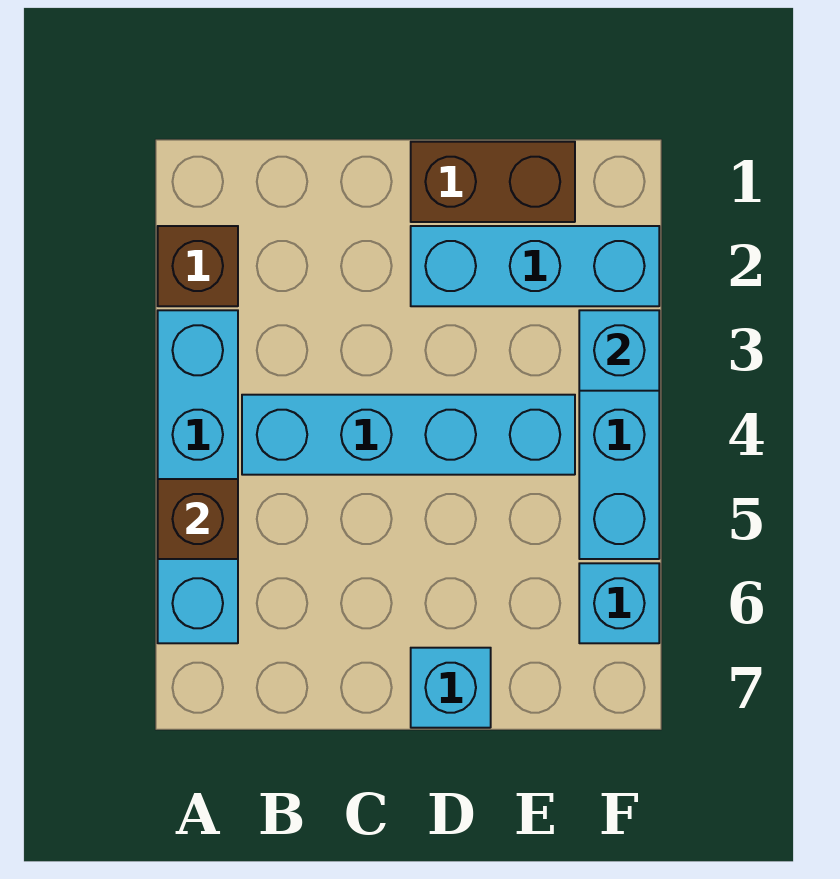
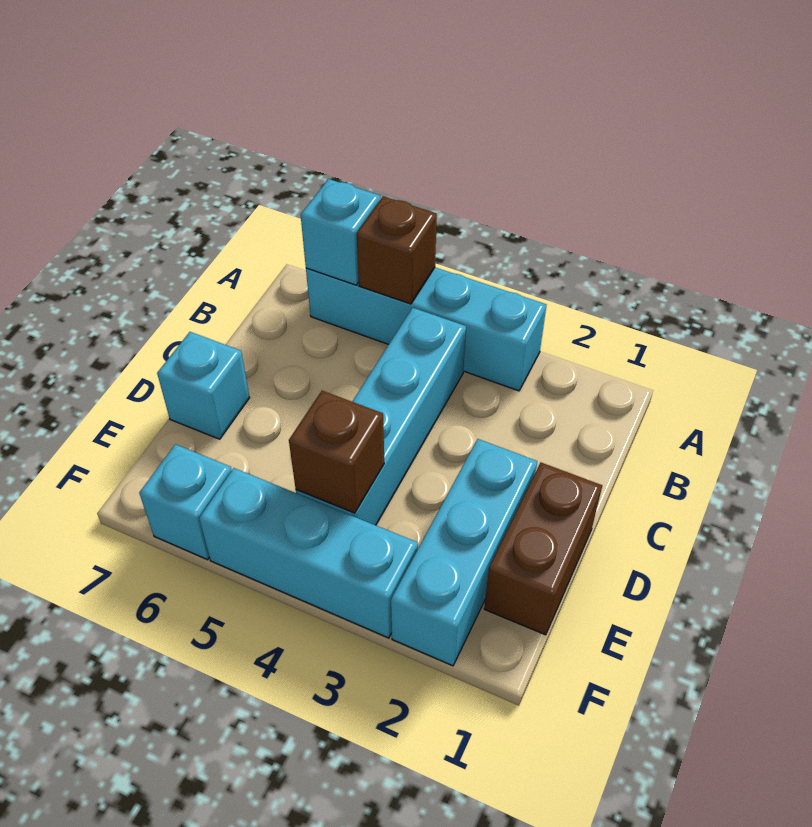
brown brick A2 level 1 -> brown brick E4 level 2
cyan brick F3 level 2 -> cyan brick A6 level 2

